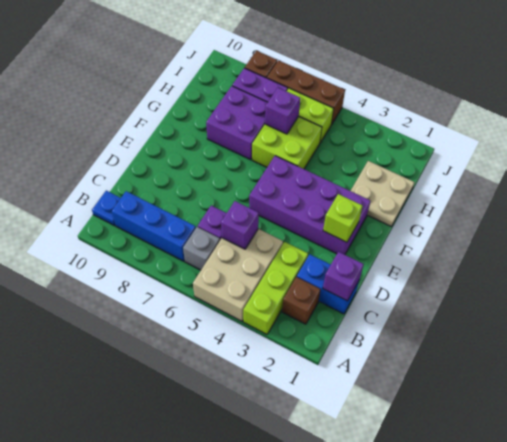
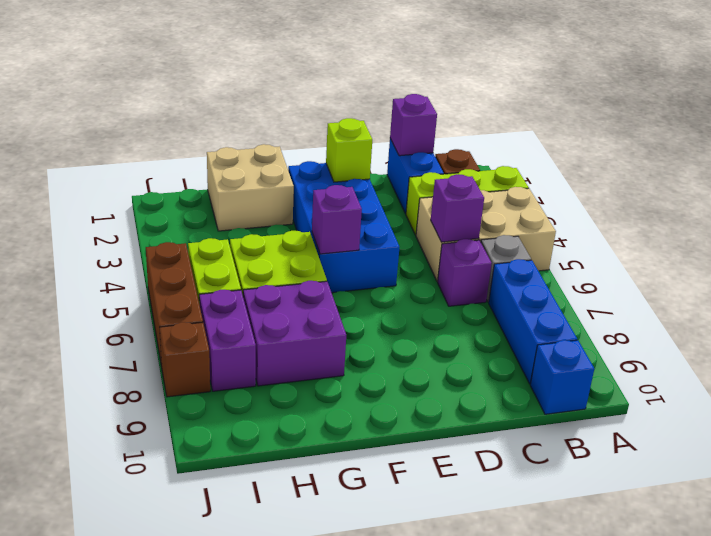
blue plate B10 level 1 -> blue brick B10 level 1
purple brick E2:F5 level 1 -> blue brick E2:F5 level 1
tan plate G1:H2 level 1 -> tan brick G1:H2 level 1
purple brick H6 level 2 -> purple brick F5 level 2

